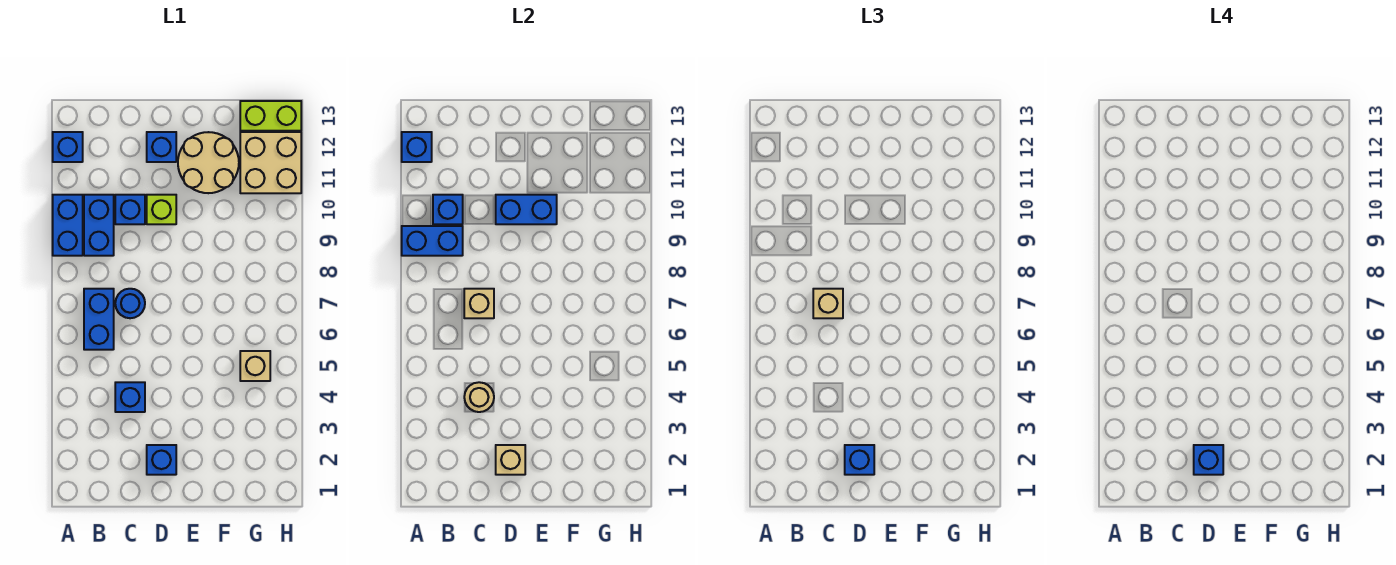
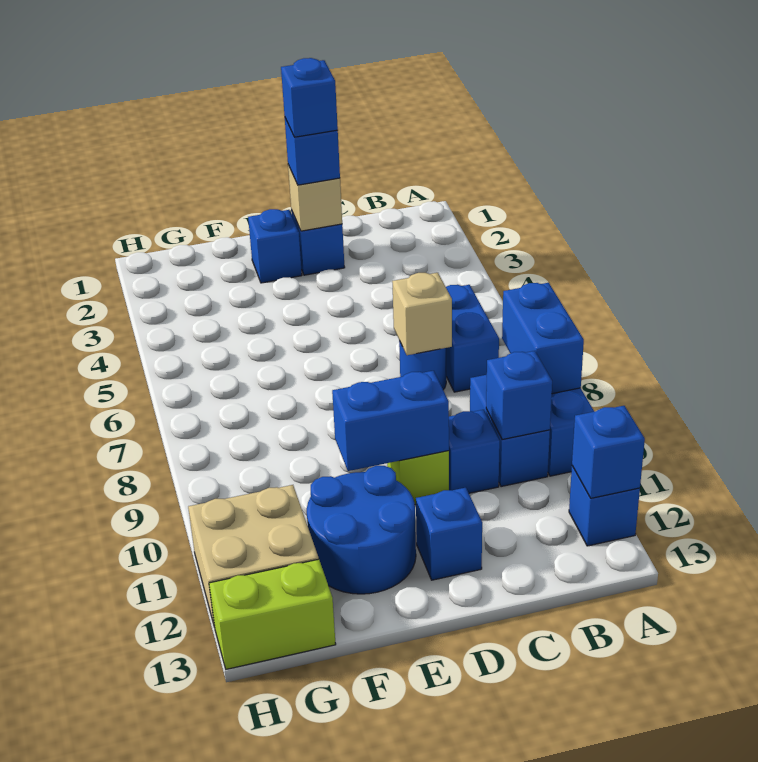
blue brick A9:B9 level 2 -> blue brick A8:A9 level 2
blue brick C4 level 1 -> blue brick E2 level 1
tan round brick C4 level 2 -> none
tan brick C7 level 3 -> none
tan round brick E11:F12 level 1 -> blue round brick E11:F12 level 1
tan brick G5 level 1 -> none

